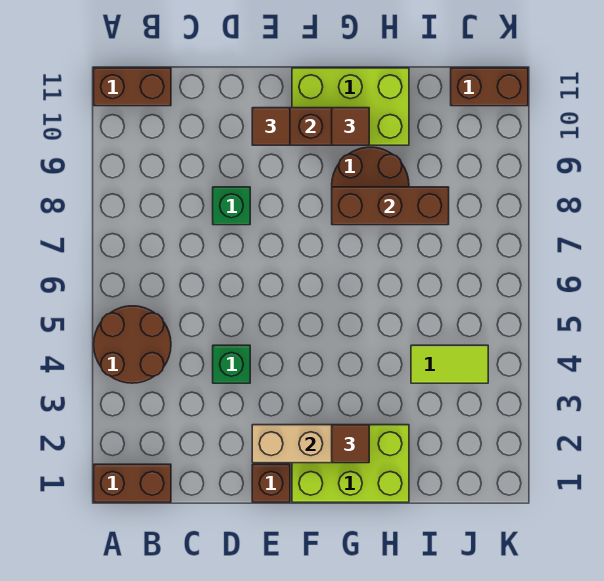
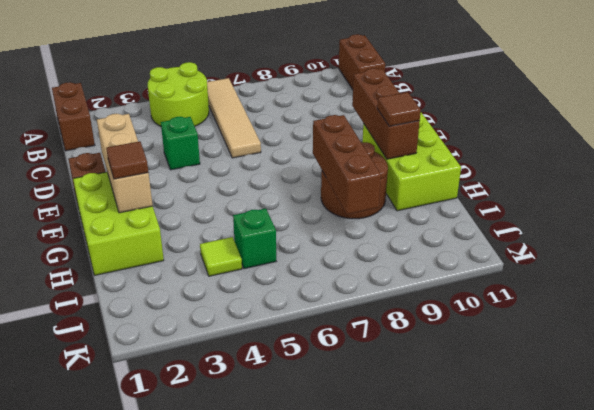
brown round brick A4:B5 level 1 -> lime round brick A4:B5 level 1
none -> tan tile A6:D6 level 1
green brick D8 level 1 -> green brick I5 level 1
brown tile E10 level 3 -> none
lime tile I4:J4 level 1 -> lime tile I4 level 1
brown brick J11:K11 level 1 -> none

